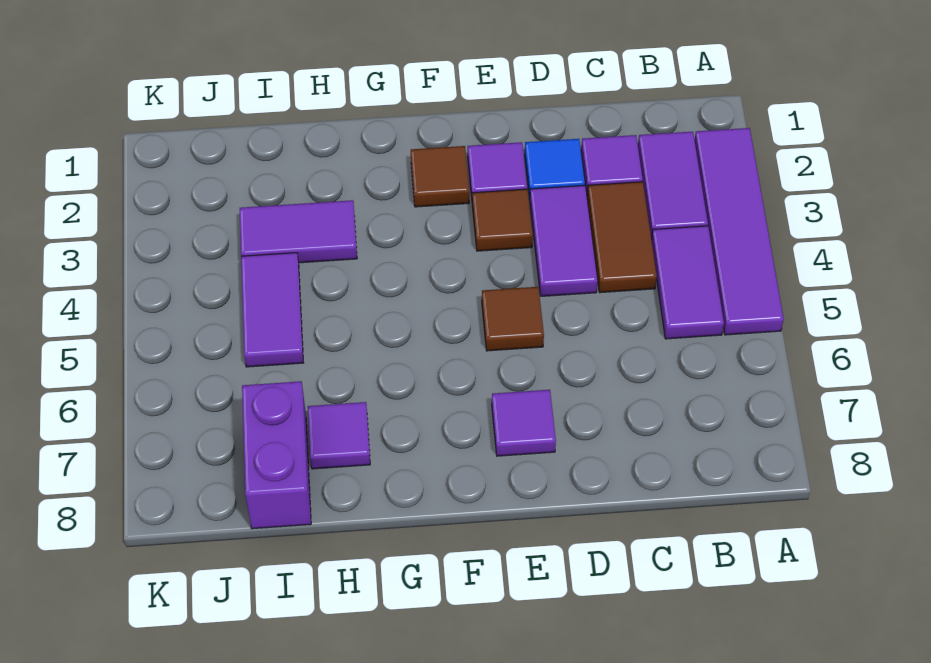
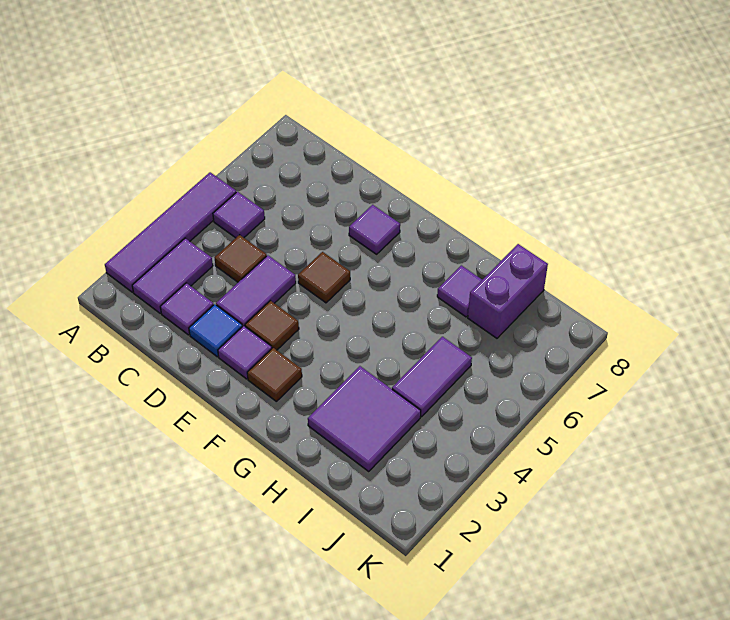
purple tile B4:B5 level 1 -> purple tile B5 level 1
brown tile C3:C4 level 1 -> brown tile C4 level 1
purple tile H3:I3 level 1 -> purple tile H2:I3 level 1

